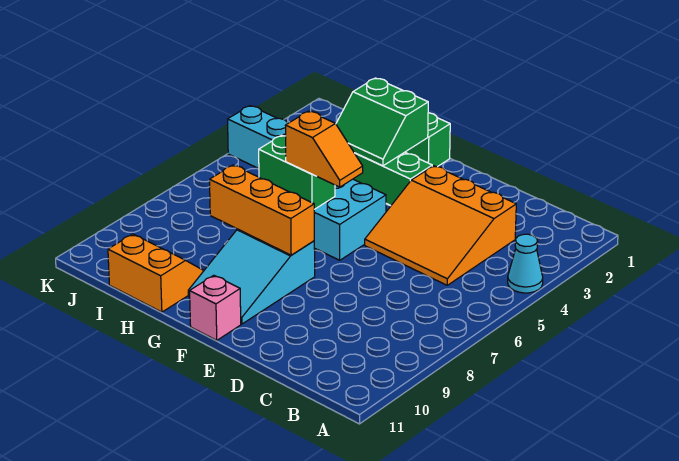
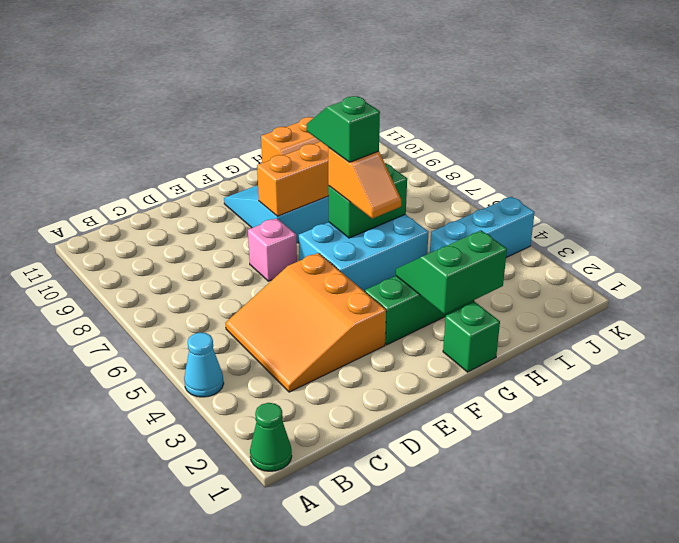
none -> green cone A1 level 1
orange slope C3:E5 level 1 top 3 -> orange slope C3:E5 level 1 top E
orange slope F6:G6 level 3 top G -> orange slope G5:G6 level 3 top 6
pink brick F11 level 1 -> pink brick E7 level 1
none -> green slope G6:G7 level 4 top 6

